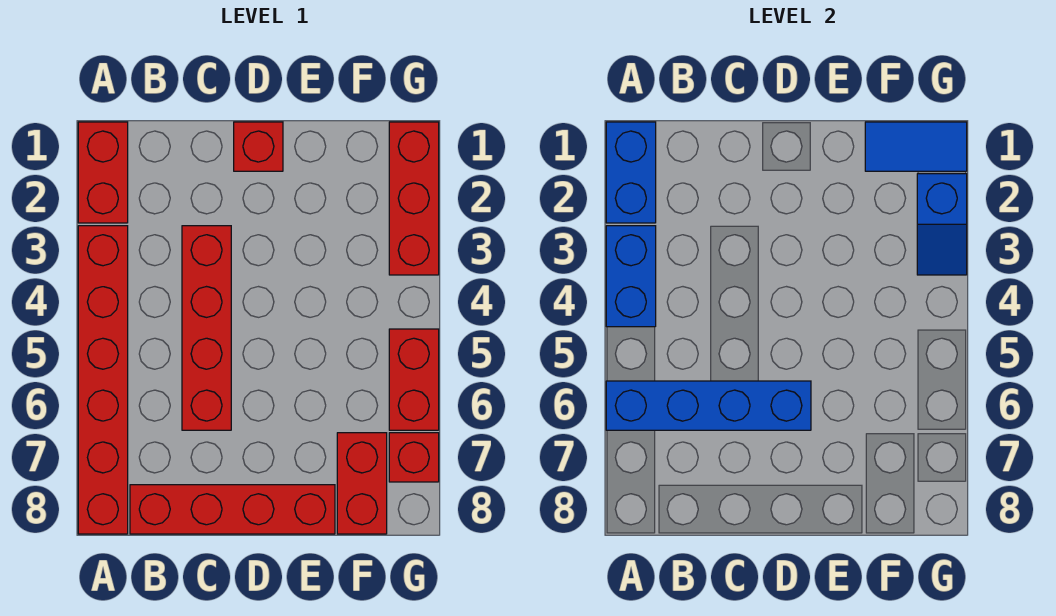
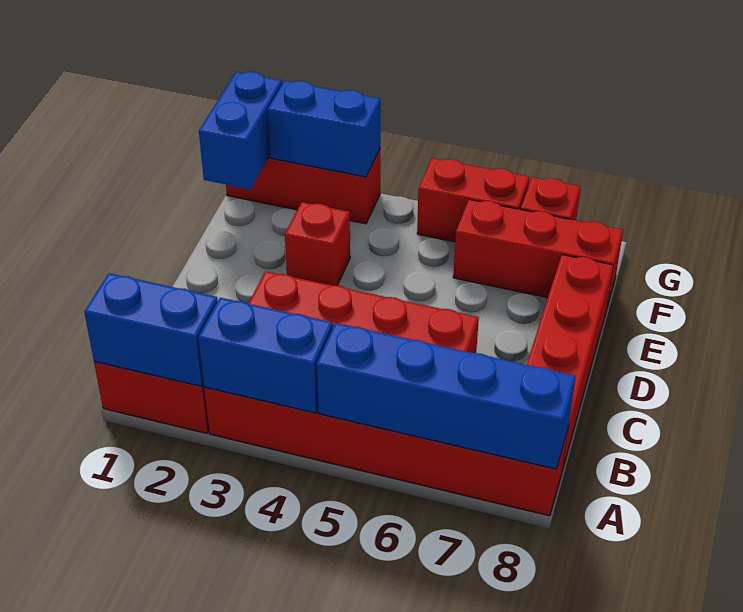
blue brick A6:D6 level 2 -> blue brick A5:A8 level 2
red brick D1 level 1 -> red brick E3 level 1
blue tile F1:G1 level 2 -> blue brick F1:G1 level 2
red brick F7:F8 level 1 -> red brick F6:F8 level 1
blue slope G2:G3 level 2 top 2 -> blue brick G2:G3 level 2

